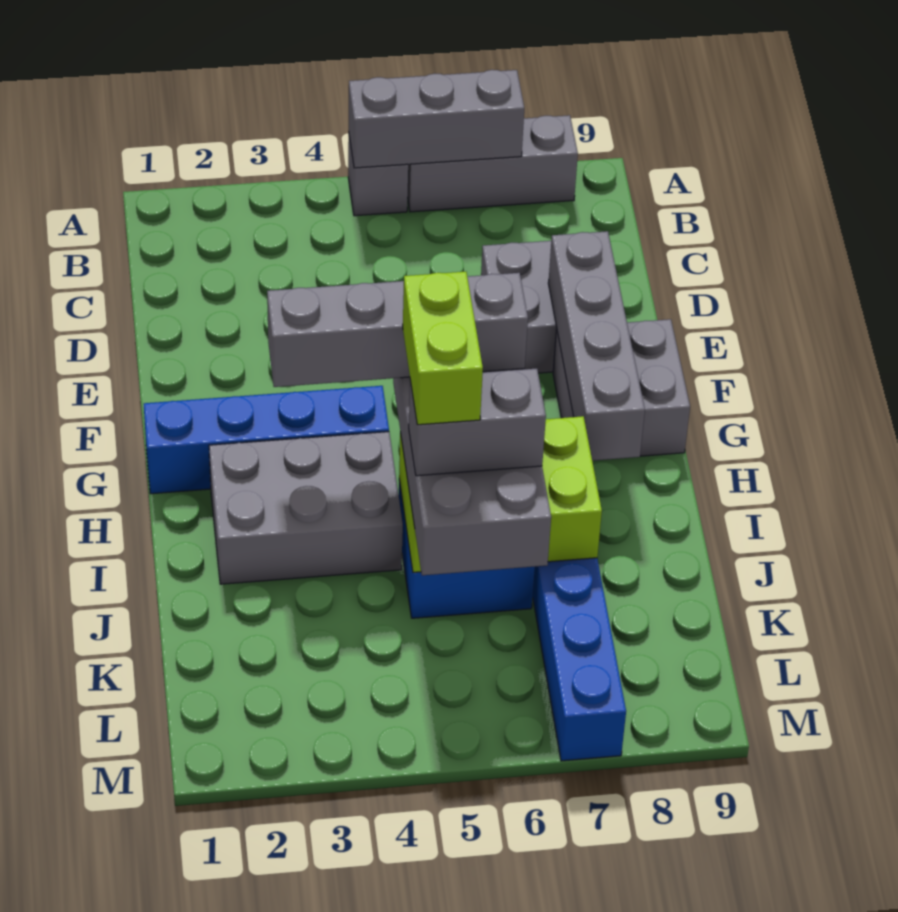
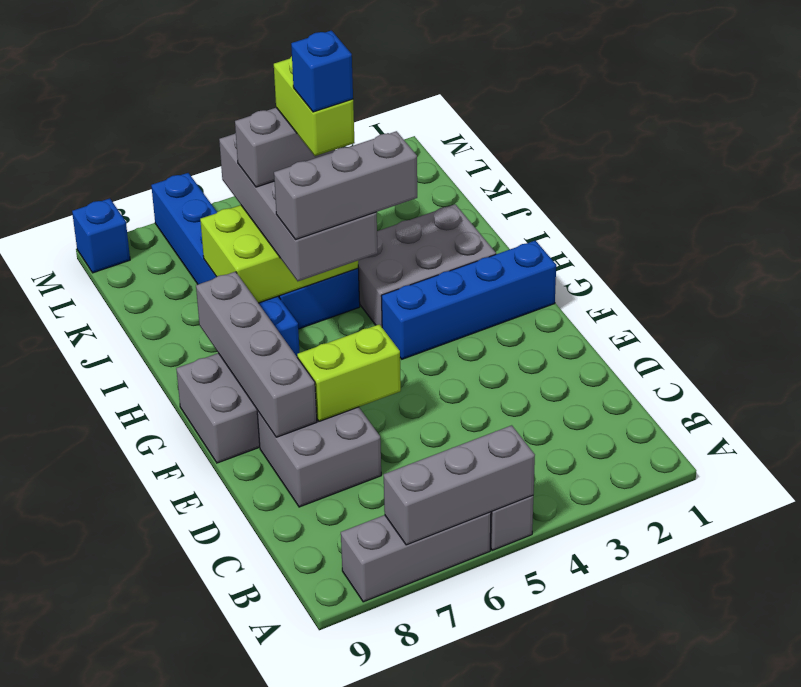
none -> lime brick E6:E7 level 2
grey brick H3:H6 level 4 -> grey brick H4:H6 level 4
none -> blue brick I5 level 6
none -> blue brick M9 level 1

